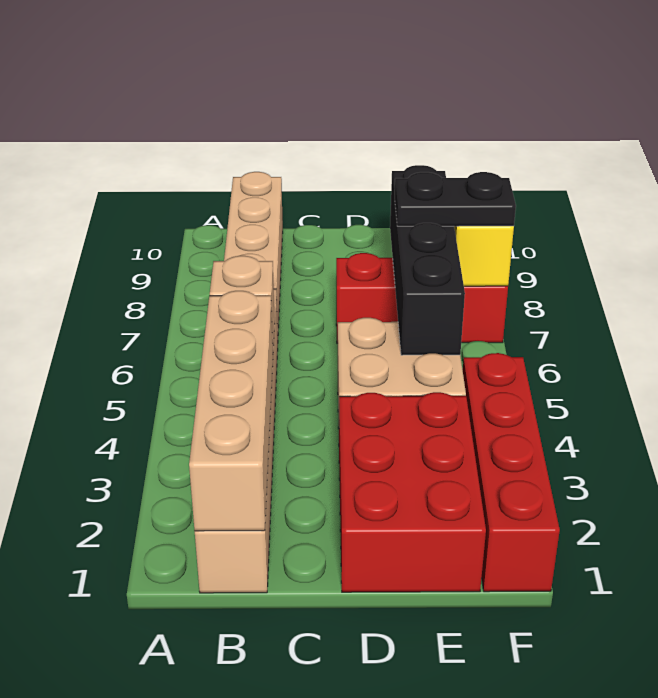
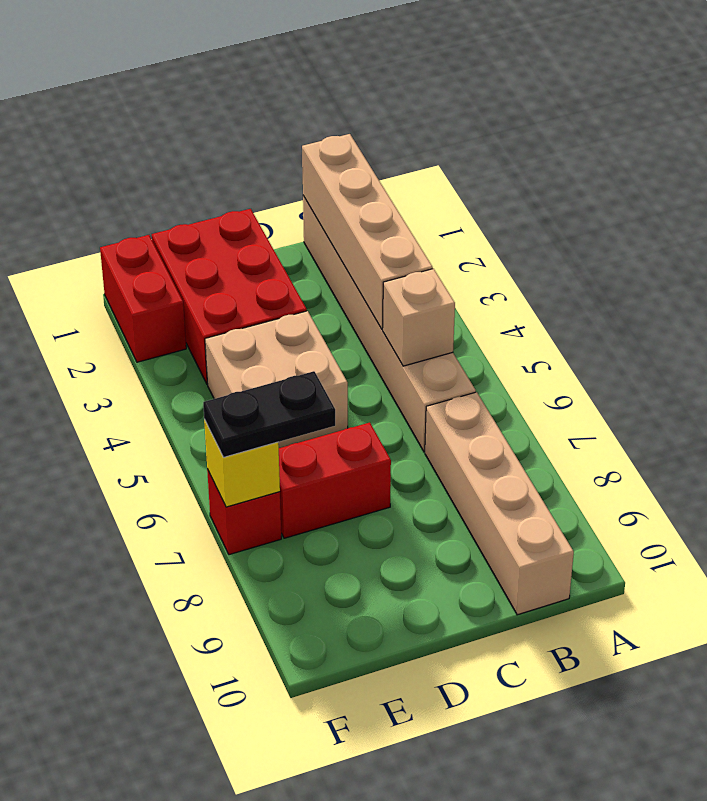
black brick E5:E8 level 2 -> none
red brick F1:F4 level 1 -> red brick F1:F2 level 1

